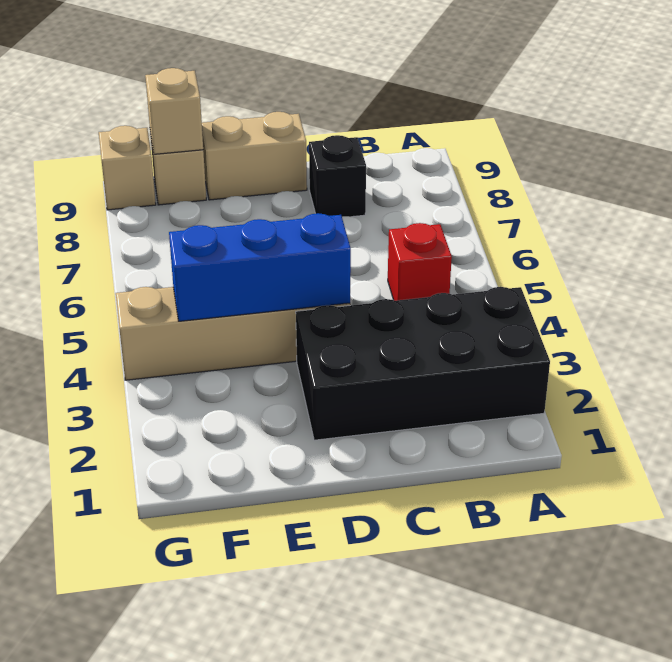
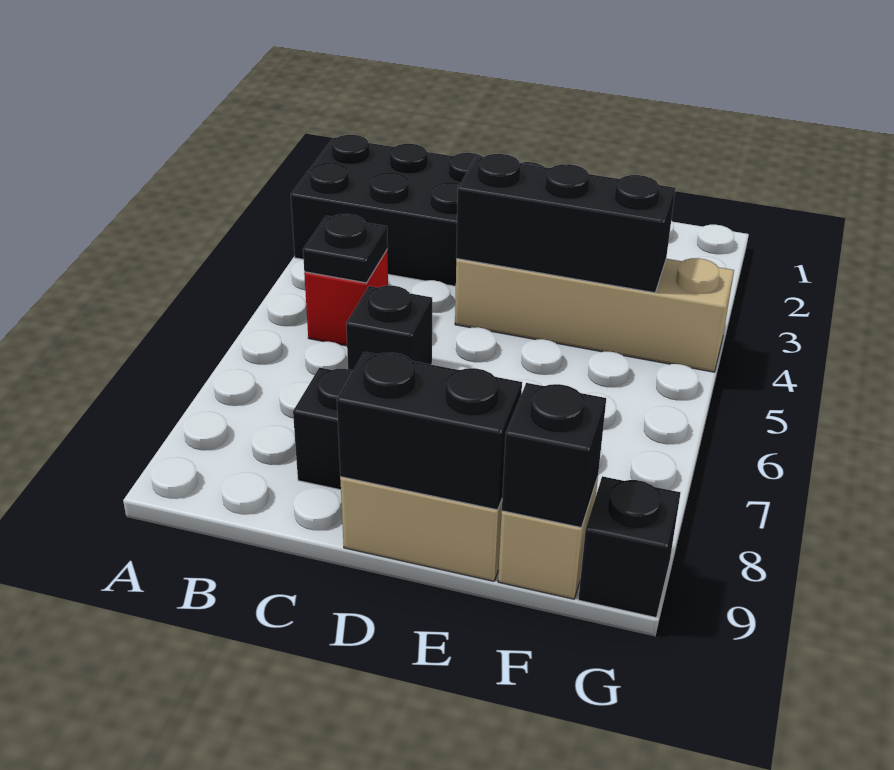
none -> black plate B5 level 2
none -> black brick C6 level 1
blue brick D4:F4 level 2 -> black brick D4:F4 level 2
none -> black brick D9:E9 level 2
tan brick F9 level 2 -> black brick F9 level 2
tan brick G9 level 1 -> black brick G9 level 1

